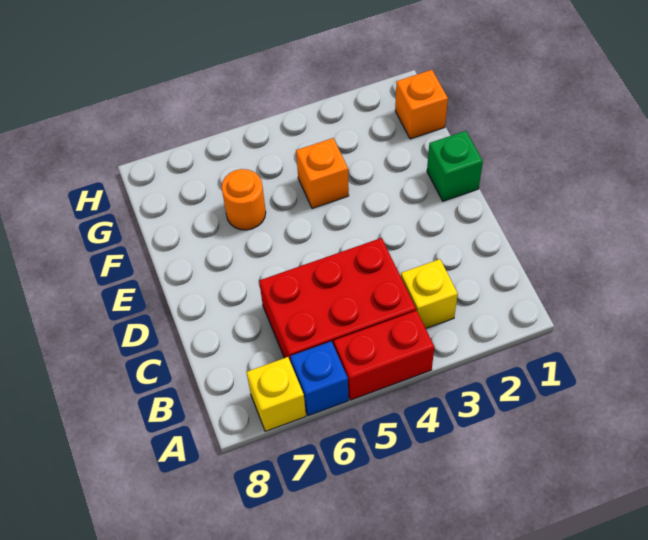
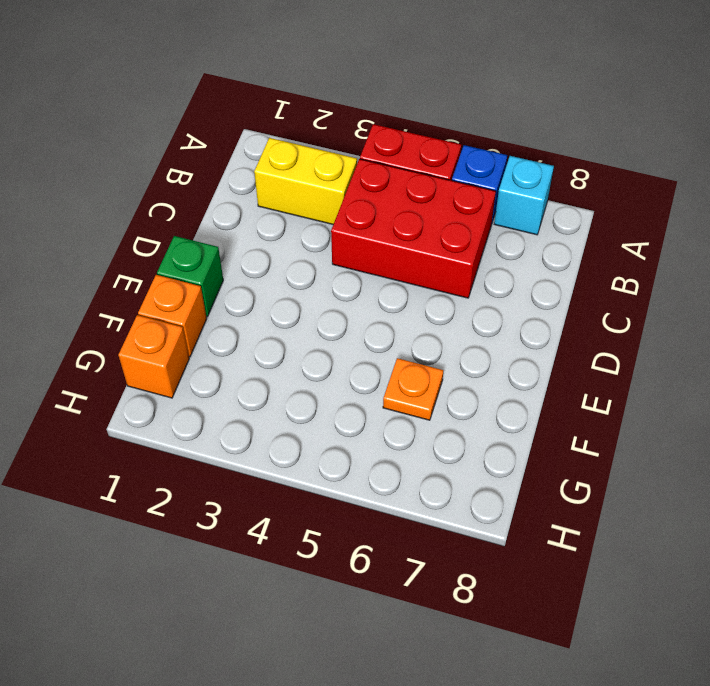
yellow brick A7 level 1 -> cyan brick A7 level 1
yellow brick B3 level 1 -> yellow brick B2:B3 level 1
orange brick F4 level 1 -> orange brick F1 level 1
orange round brick F6 level 1 -> orange plate F6 level 1

